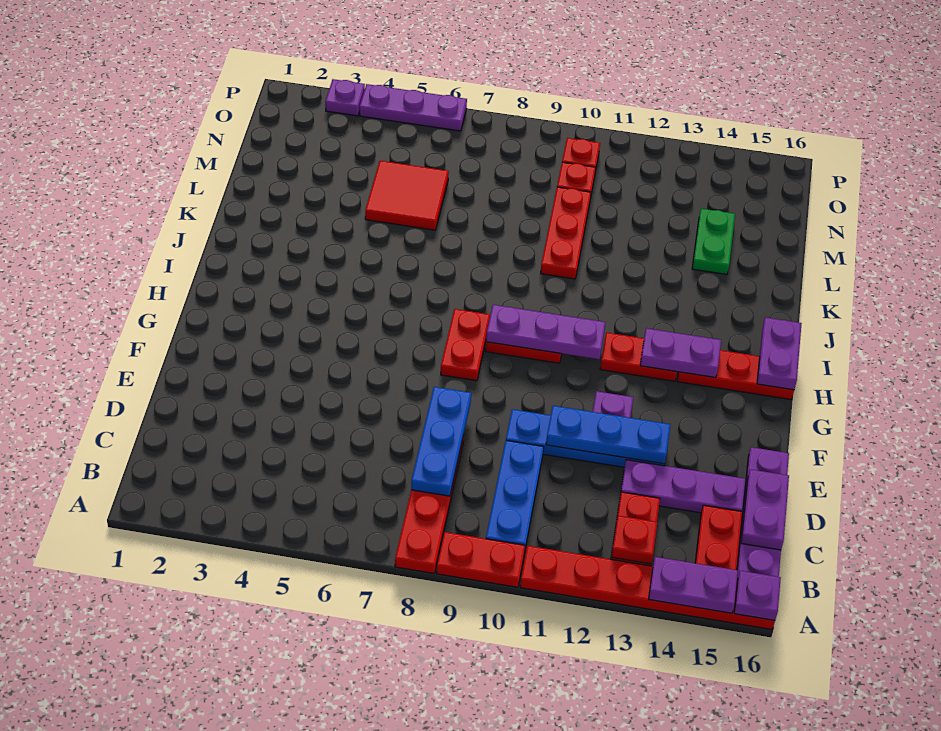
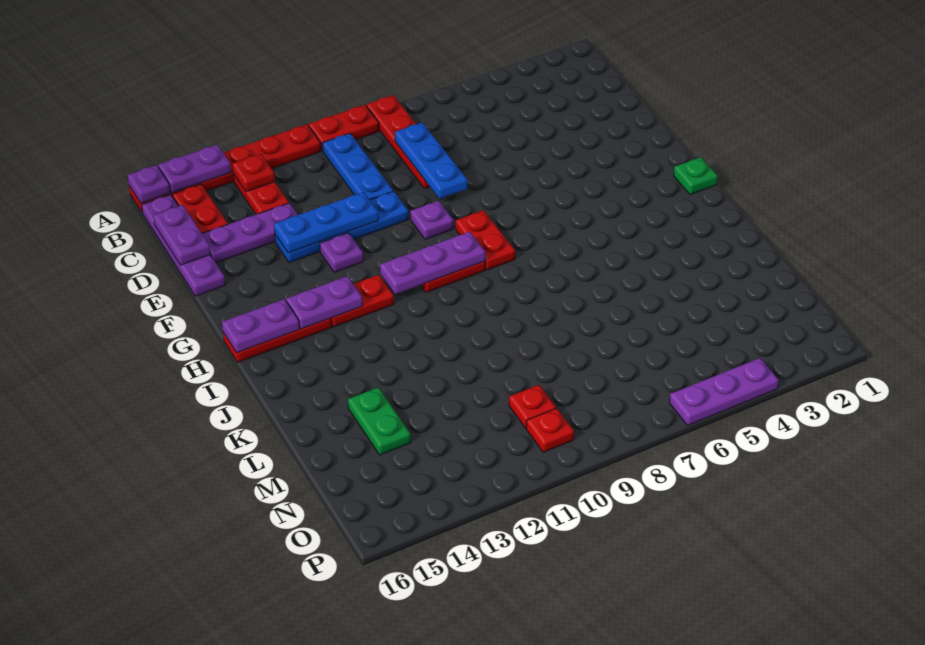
none -> green plate H1 level 1
purple plate H16:I16 level 2 -> purple plate H15:H16 level 2
red plate K10:M10 level 1 -> none
red tile L5:M6 level 1 -> none
purple plate P3 level 1 -> purple plate F9 level 1

